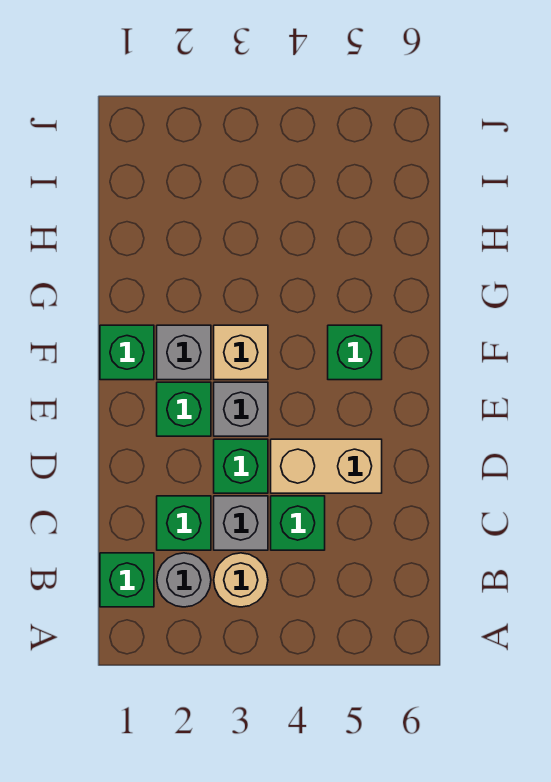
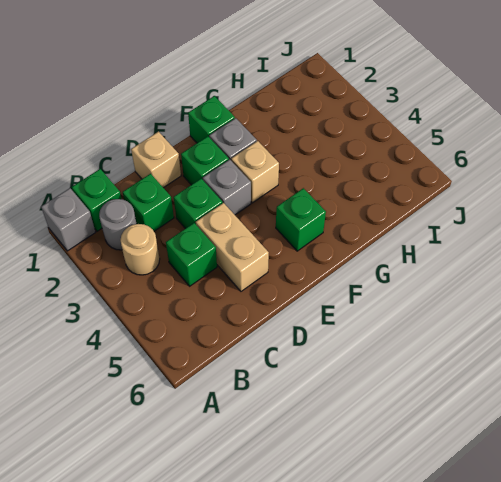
grey brick C3 level 1 -> grey brick A1 level 1
none -> tan brick D1 level 1

